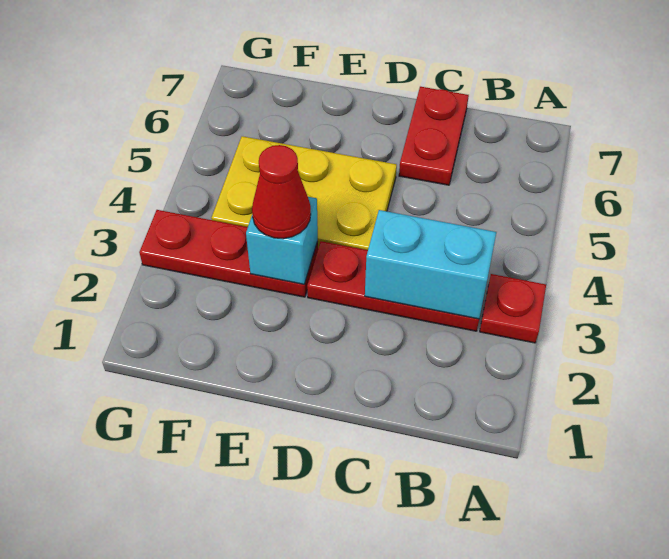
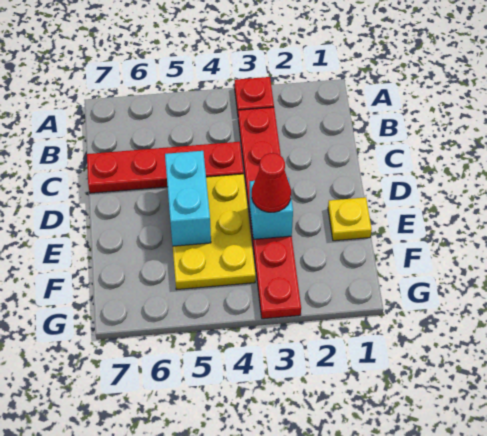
cyan brick B3:C3 level 2 -> cyan brick D5:E5 level 2
red plate C6:C7 level 1 -> red plate C4:C7 level 1
none -> yellow plate E1 level 1

